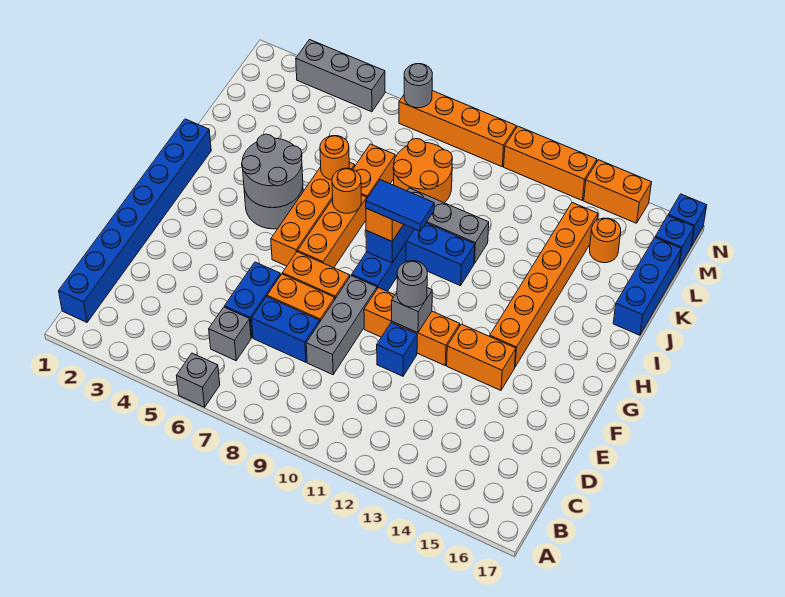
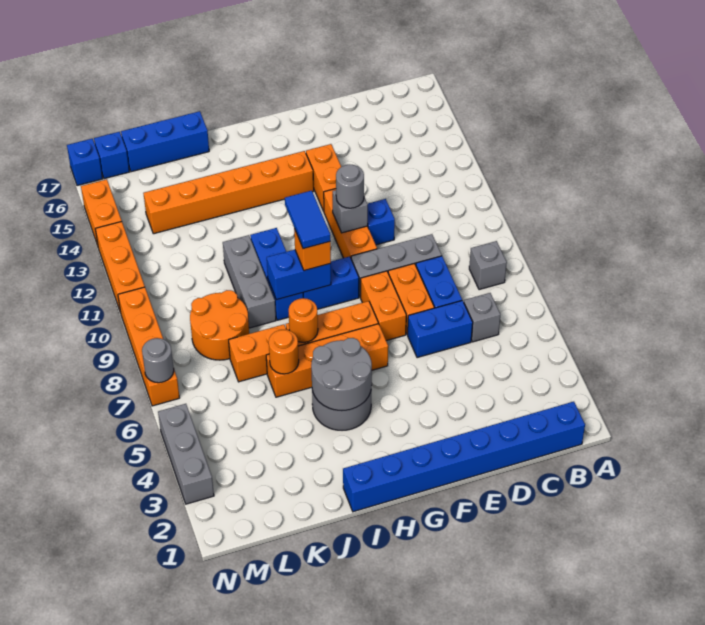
grey brick A6 level 1 -> grey brick B8 level 1
orange round brick L15 level 1 -> none

